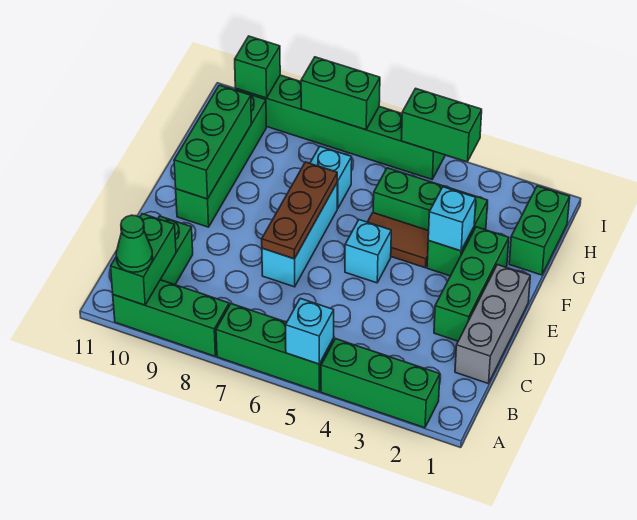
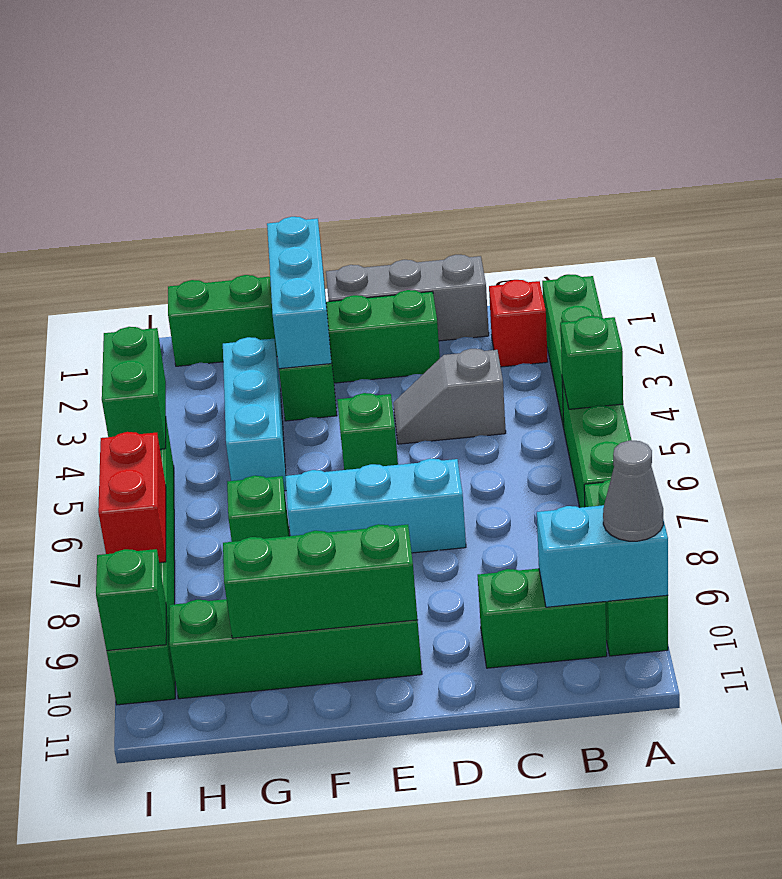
cyan brick A5 level 2 -> green brick A5 level 2
green brick A10:B10 level 2 -> cyan brick A10:B10 level 2
green cone A10 level 3 -> grey cone A10 level 3
none -> red brick B2 level 1
none -> grey slope C4:D4 level 1 top C
brown plate D7:F7 level 2 -> none
cyan brick E5 level 1 -> green brick E5 level 1
cyan brick F3 level 2 -> cyan brick F1:F3 level 2
brown tile F4:F5 level 1 -> none
green brick G3:G5 level 1 -> cyan brick G3:G5 level 1
cyan brick G7 level 1 -> green brick G7 level 1
green brick I7:I8 level 2 -> red brick I7:I8 level 2

